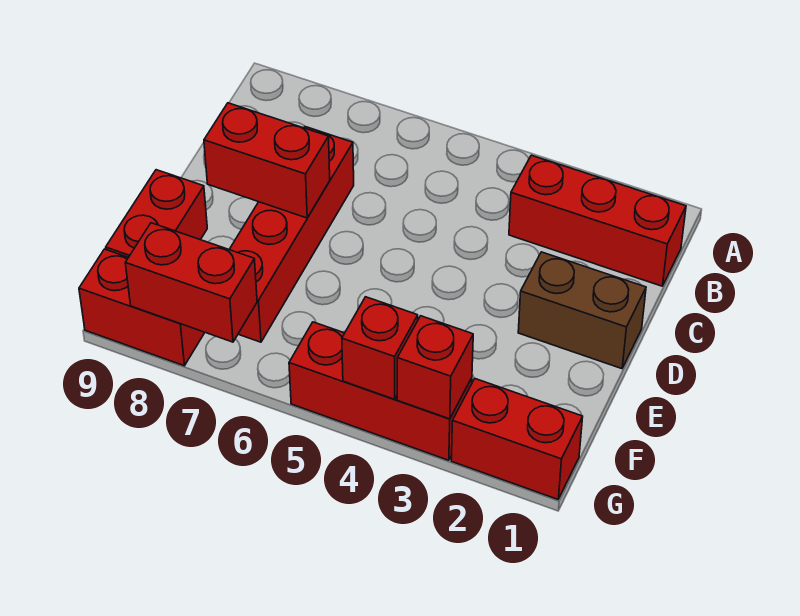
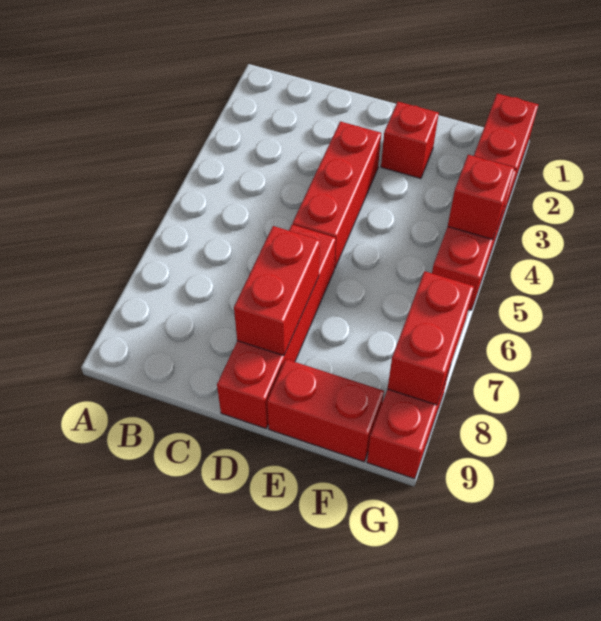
red brick B1:B3 level 1 -> red brick D3:D5 level 1
red brick C7:F7 level 1 -> red brick D6:D9 level 1
brown brick D1:D2 level 1 -> none
red brick G3 level 2 -> red brick E2 level 1

